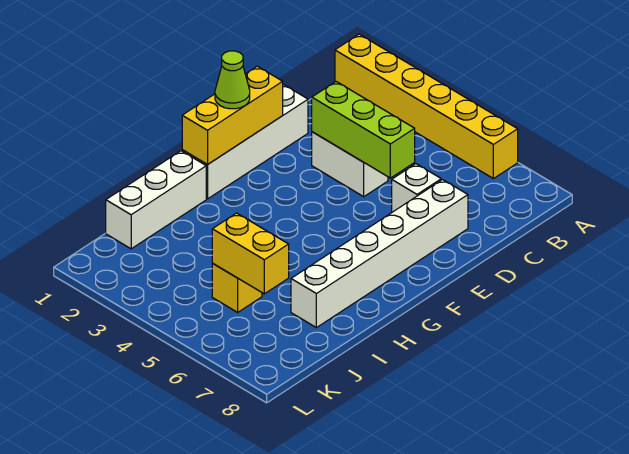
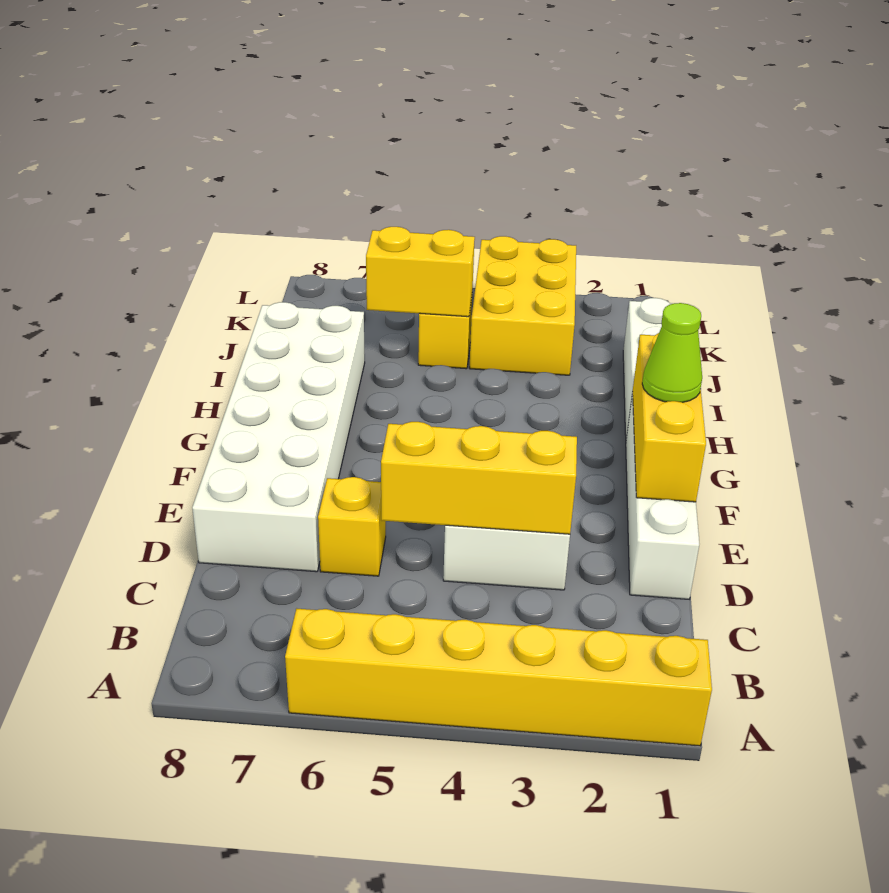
lime brick D3:D5 level 2 -> yellow brick D3:D5 level 2
white brick D6 level 1 -> yellow brick D6 level 1
white brick D7:I7 level 1 -> white brick D7:I8 level 1
none -> yellow brick J3:L4 level 1

